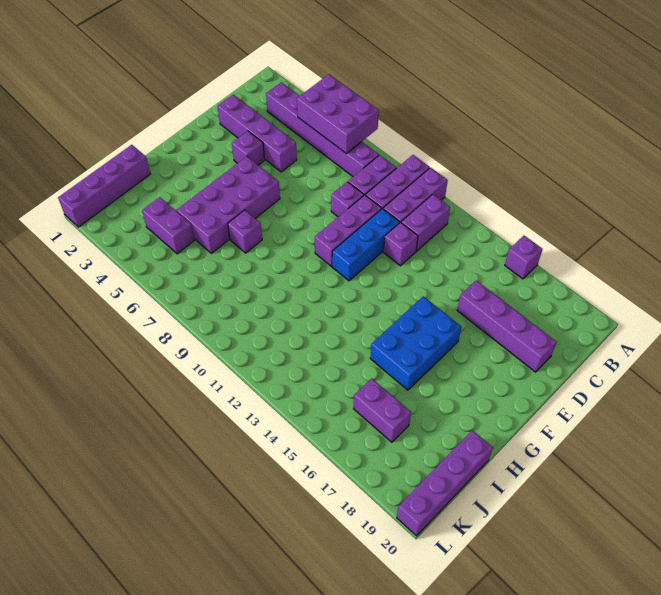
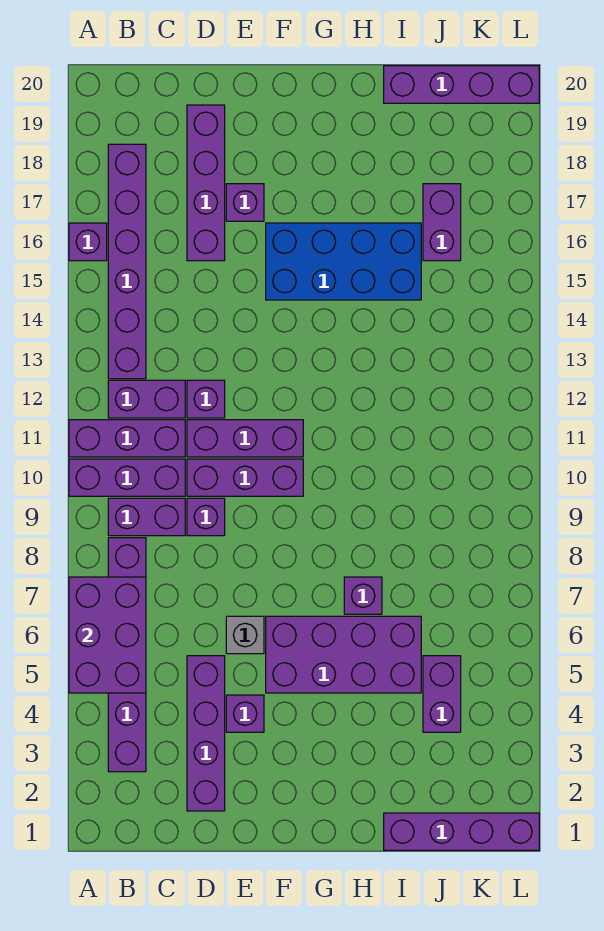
none -> purple brick B13:B18 level 1
blue brick D11:F11 level 1 -> purple brick D11:F11 level 1
none -> grey brick E6 level 1
none -> purple brick E17 level 1
blue brick F15:H16 level 1 -> blue brick F15:I16 level 1

